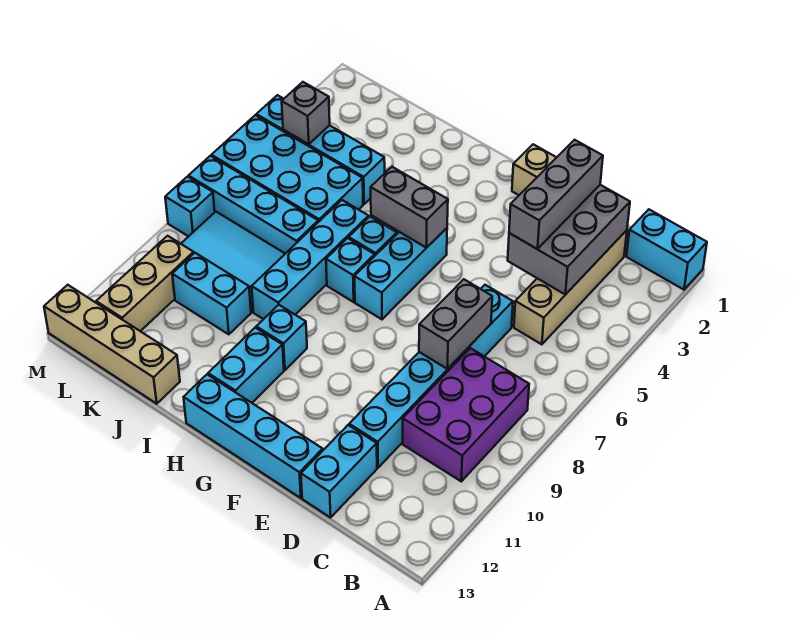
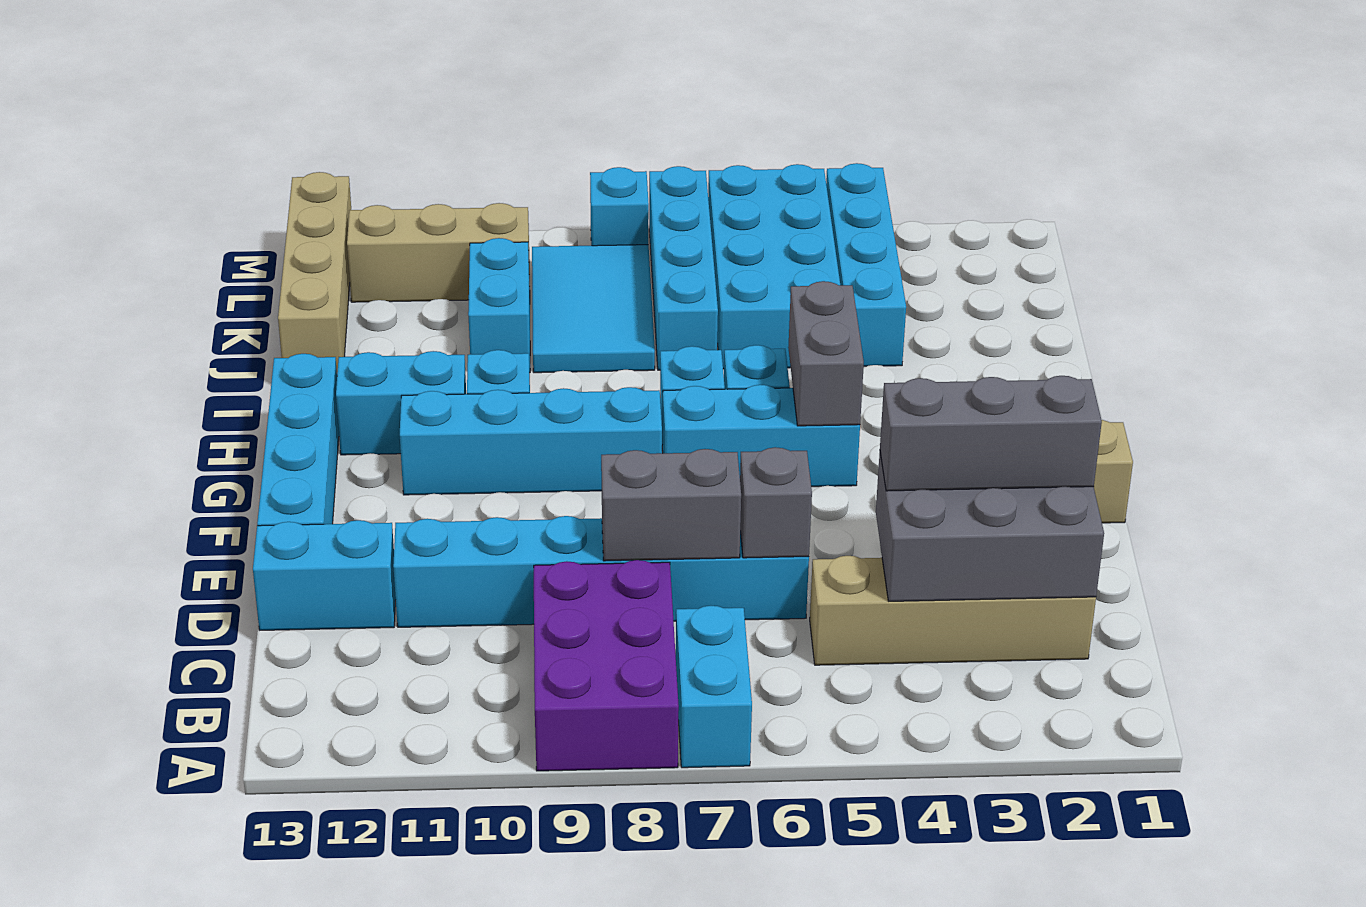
cyan brick A1:B1 level 1 -> cyan brick A7:B7 level 1
purple brick B8:C10 level 1 -> purple brick A8:C9 level 1
cyan brick I6:I9 level 1 -> cyan brick G8:G11 level 1
grey brick L4 level 2 -> grey brick D6 level 2

